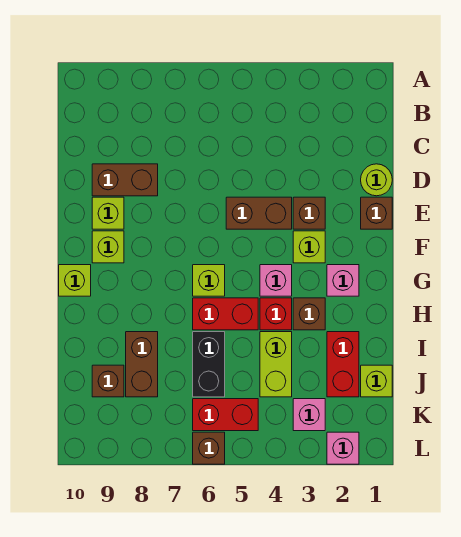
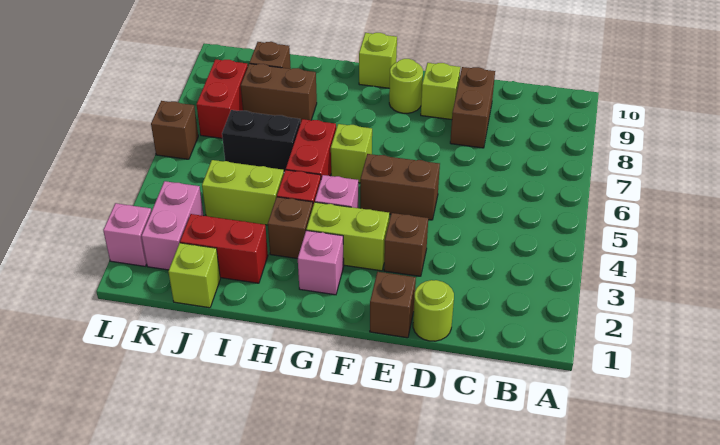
brown brick E4:E5 level 1 -> brown brick E5:F5 level 1
lime brick F3 level 1 -> lime brick F3:G3 level 1
lime brick F9 level 1 -> lime round brick F9 level 1
pink brick K3 level 1 -> pink brick K2:K3 level 1
red brick K5:K6 level 1 -> red brick K7:K8 level 1

